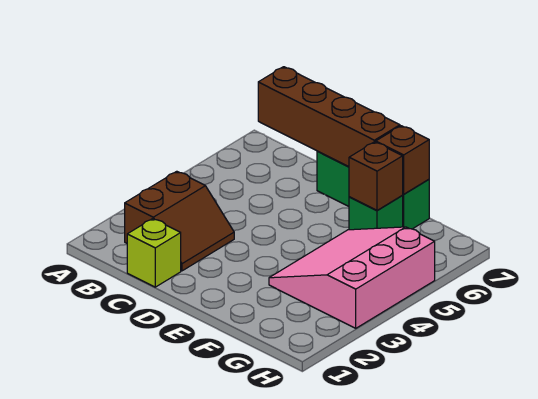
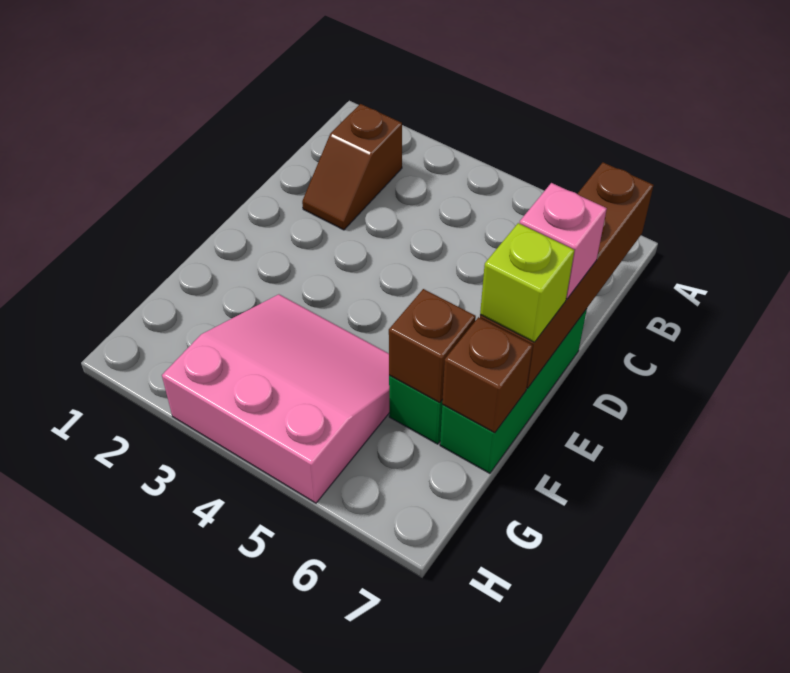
brown slope B2:C3 level 1 top B -> brown slope B2:C2 level 1 top B
lime brick C1 level 1 -> lime brick E7 level 3
none -> pink brick D7 level 3

